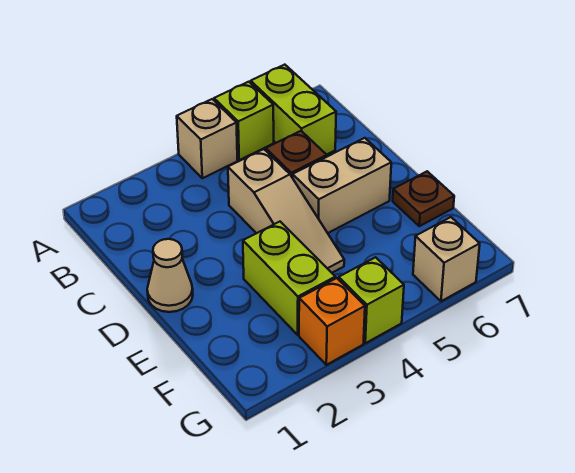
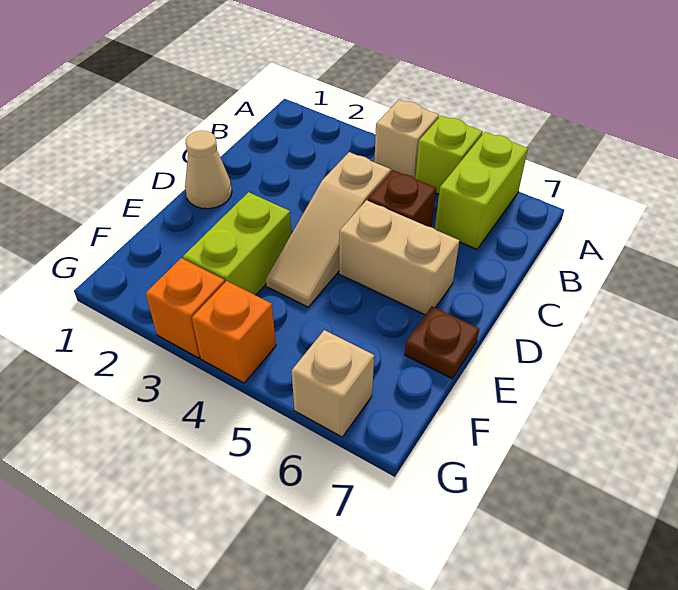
lime brick G4 level 1 -> orange brick G4 level 1

